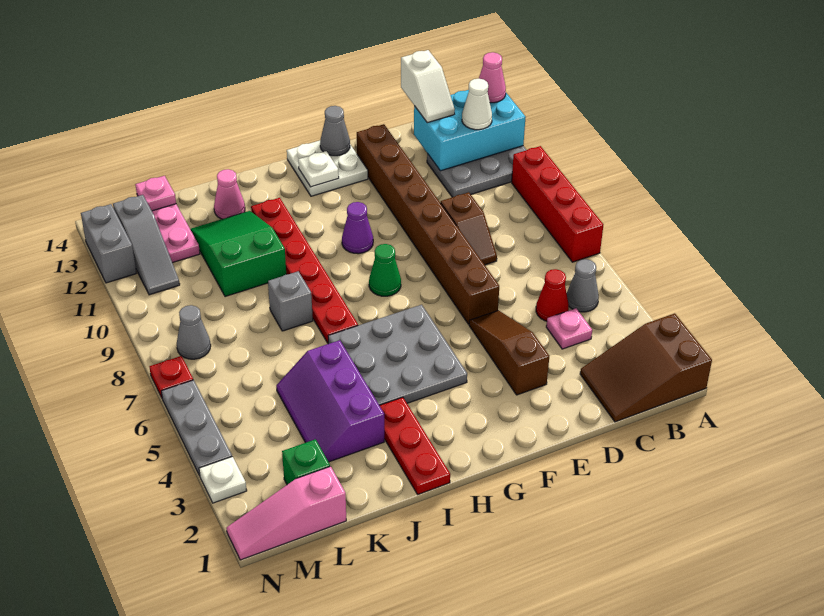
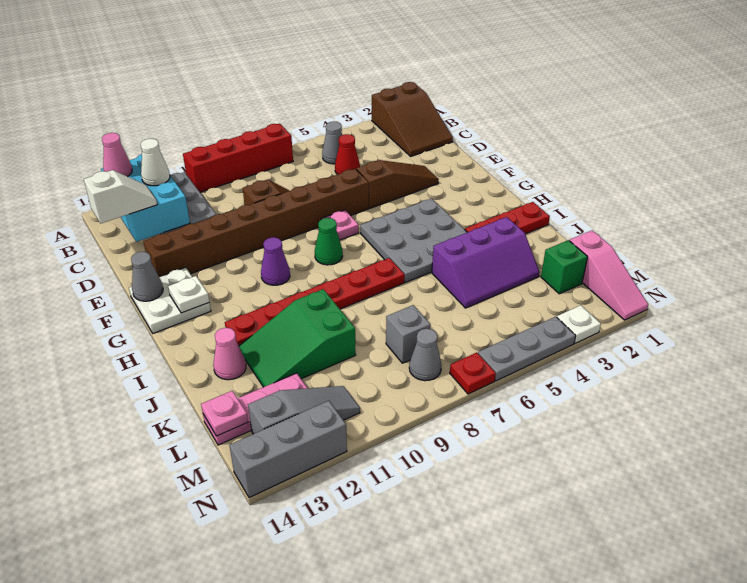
pink plate C4 level 1 -> pink plate F7 level 1
brown slope E3:E5 level 1 top 3 -> brown slope E3:E5 level 1 top 5
grey brick J8 level 1 -> grey brick L8 level 1
grey brick N12:N13 level 1 -> grey brick N12:N14 level 1

